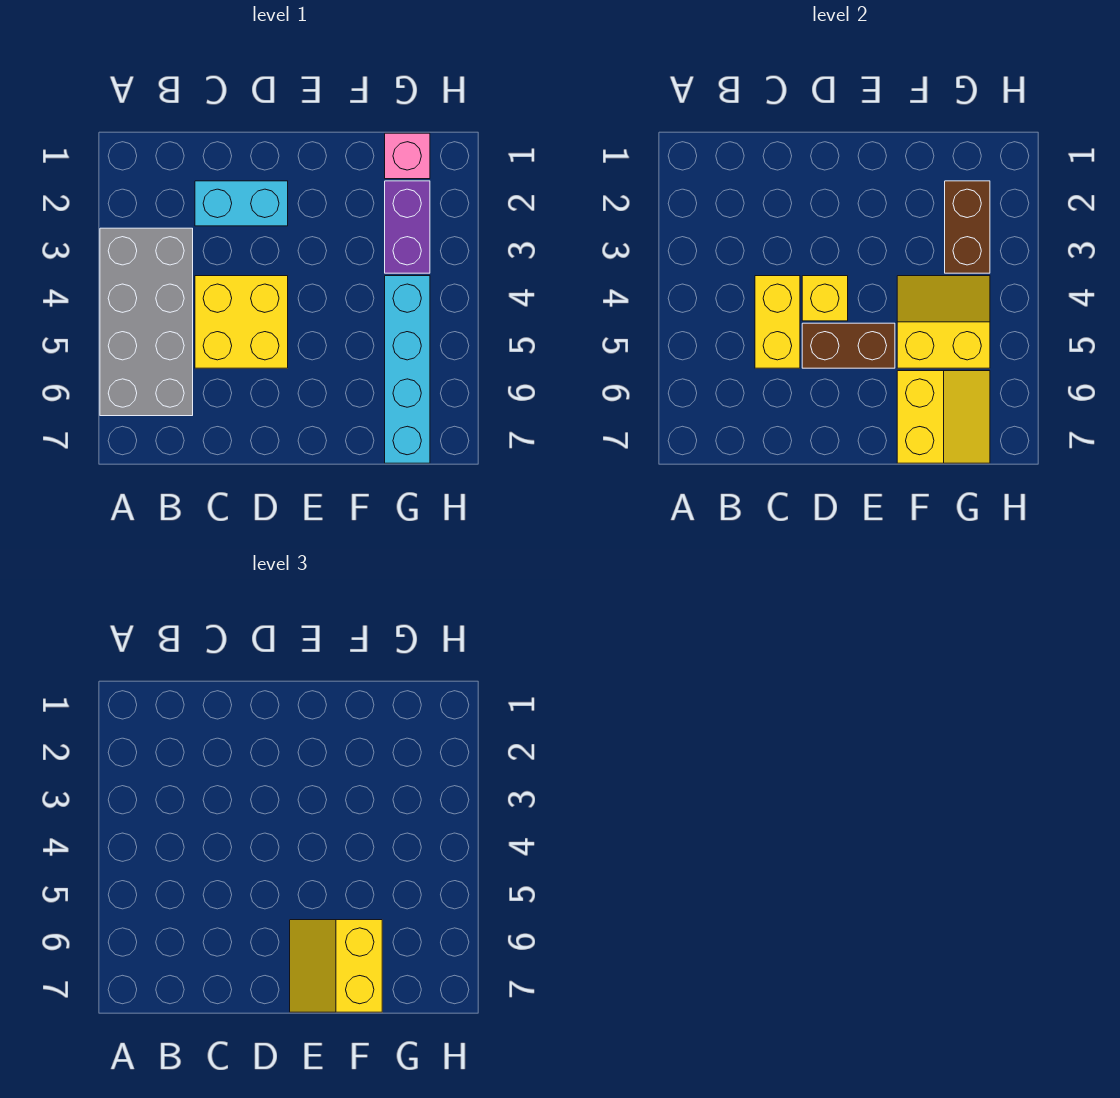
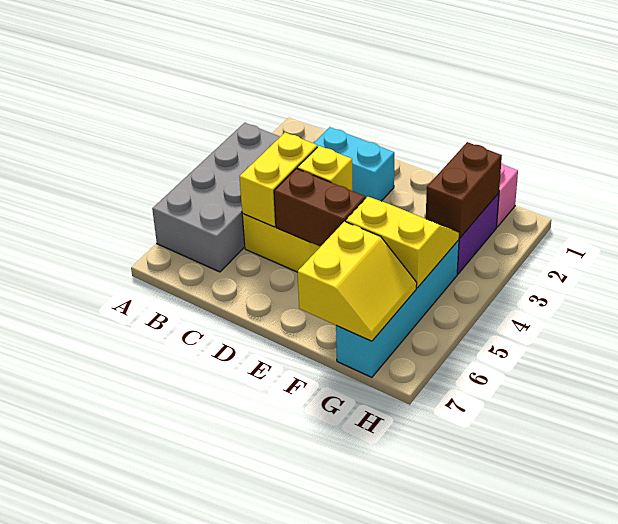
yellow slope E6:F7 level 3 top F -> none

